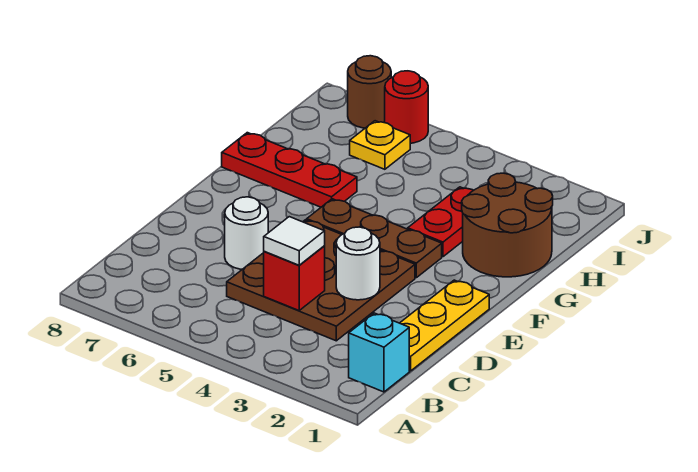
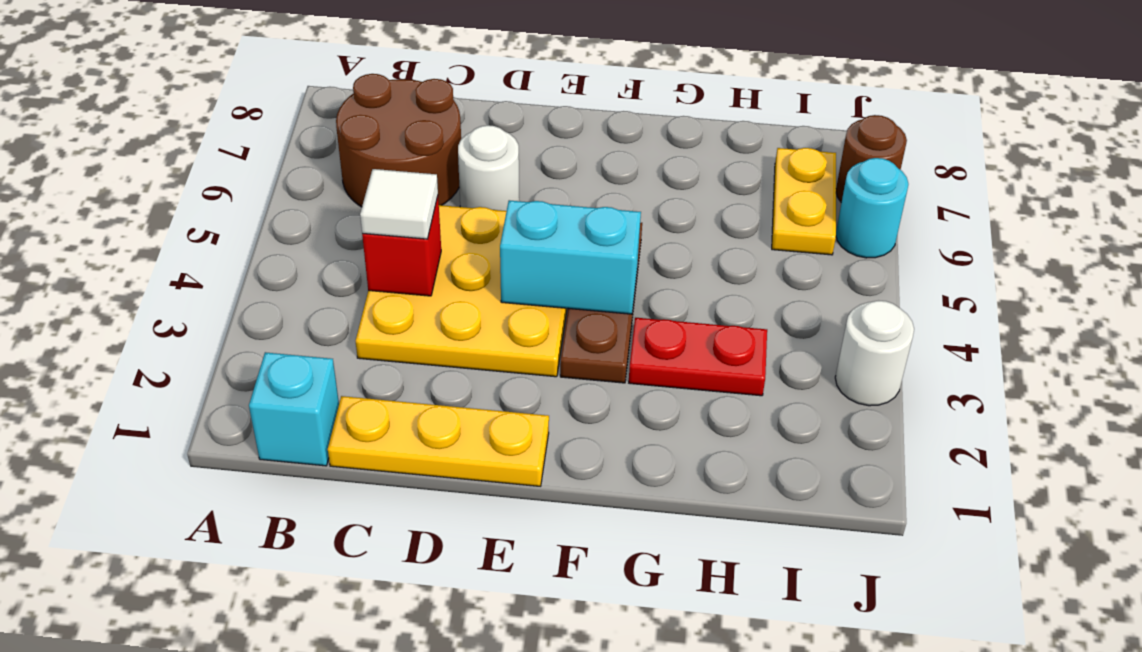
brown plate C3:E5 level 1 -> yellow plate C3:E5 level 1
white round brick D3 level 2 -> white round brick J3 level 1
none -> cyan brick E4:F4 level 2
brown round brick G1:H2 level 1 -> brown round brick B6:C7 level 1
red plate G6:G8 level 1 -> none
yellow plate I6 level 1 -> yellow plate I6:I7 level 1
red round brick J6 level 1 -> cyan round brick J6 level 1

